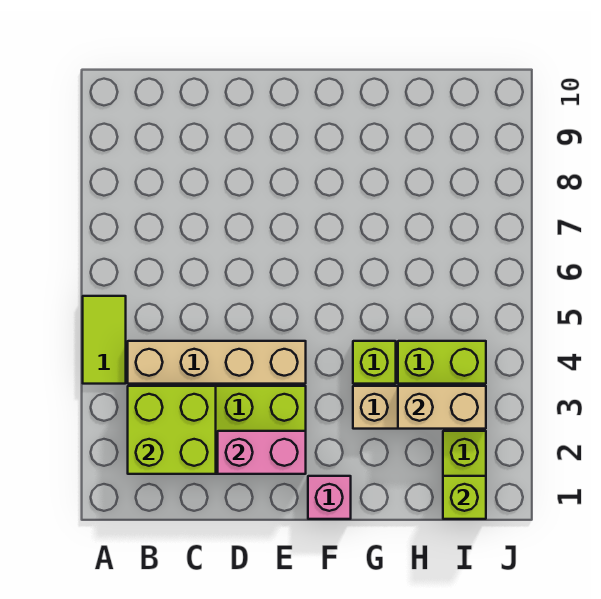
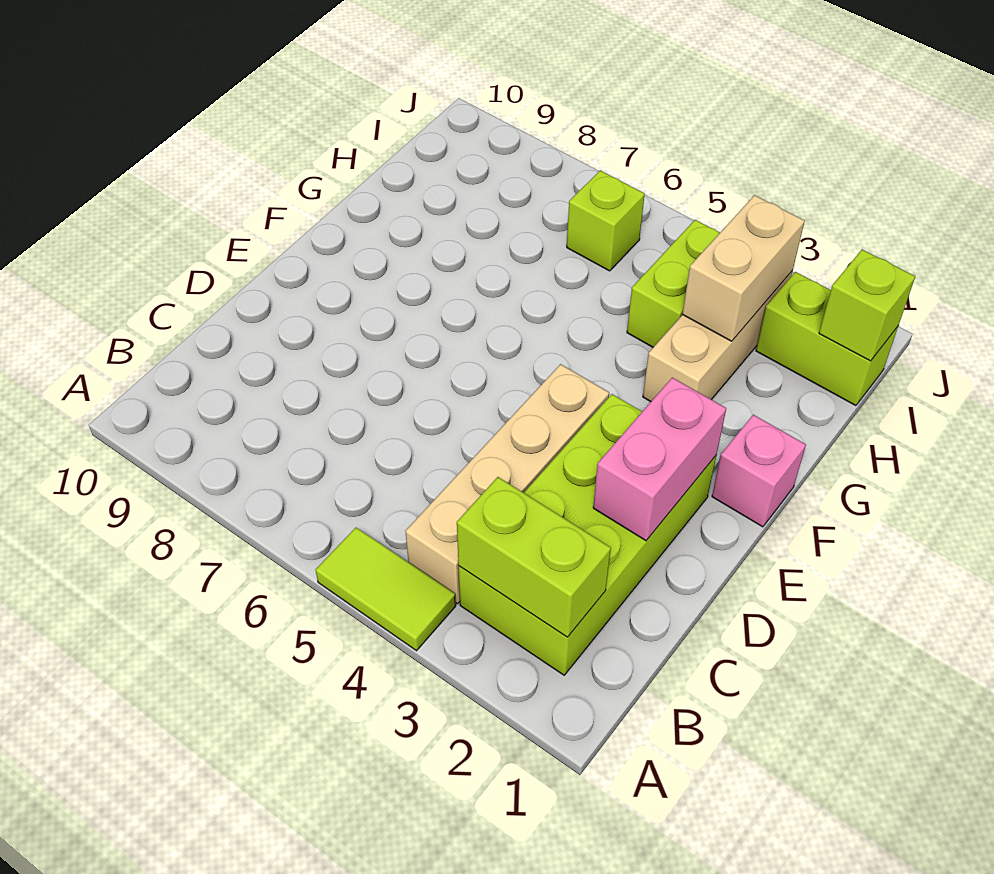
lime brick B2:C3 level 2 -> lime brick B2:B3 level 2
lime brick G4 level 1 -> lime brick I6 level 1

